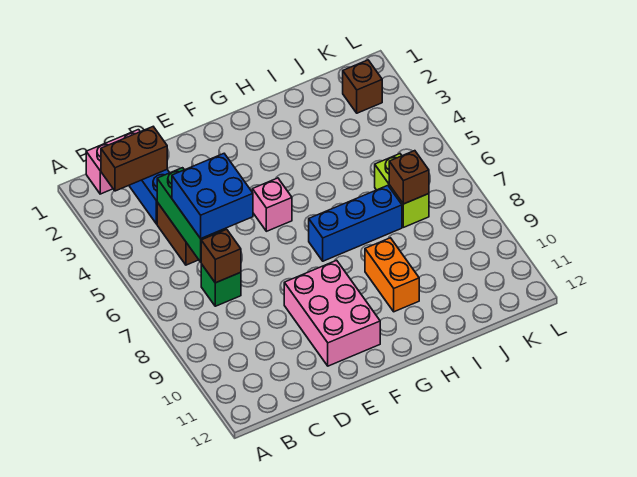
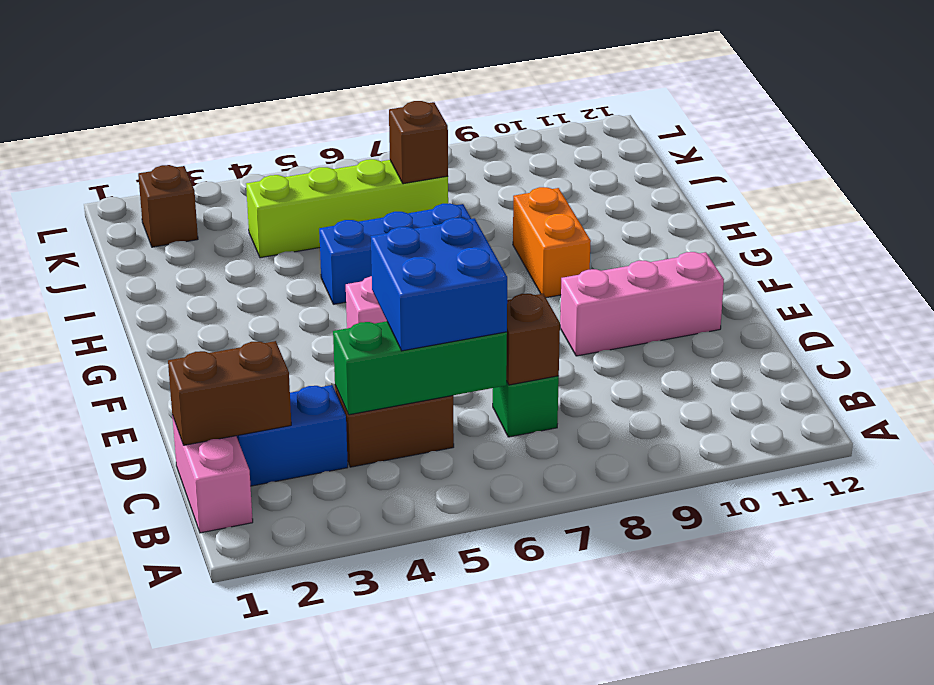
brown brick B2:C2 level 2 -> brown brick C1:C2 level 2
pink brick E9:F11 level 1 -> pink brick E9:E11 level 1
blue brick G7:I7 level 1 -> blue brick H5:H7 level 1
orange brick H9:H10 level 1 -> orange brick G9:H9 level 1
lime brick J6:J7 level 1 -> lime brick J4:J7 level 1

